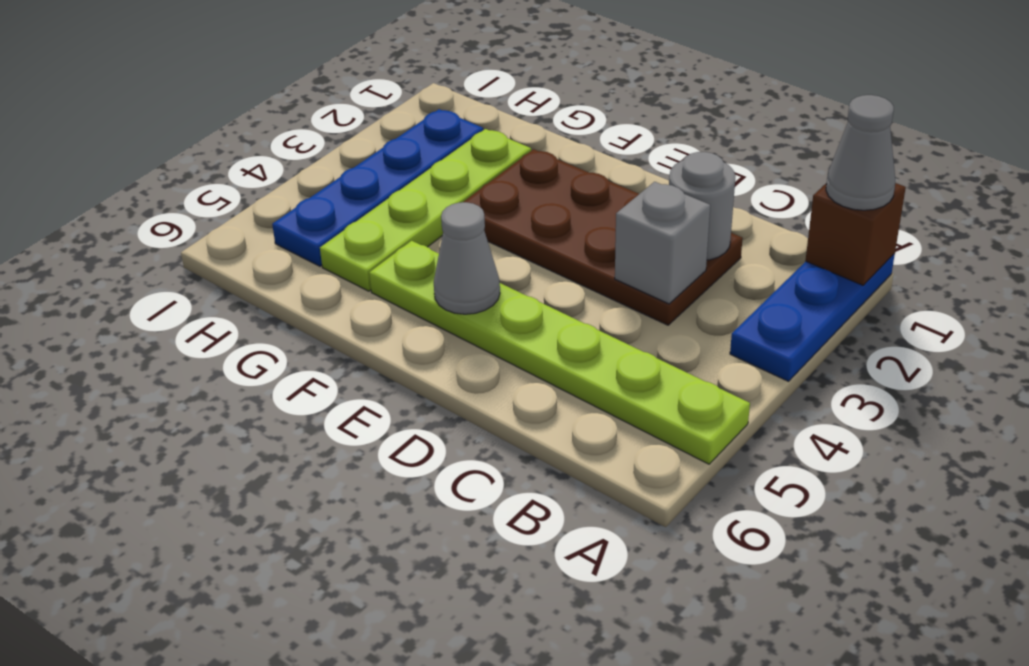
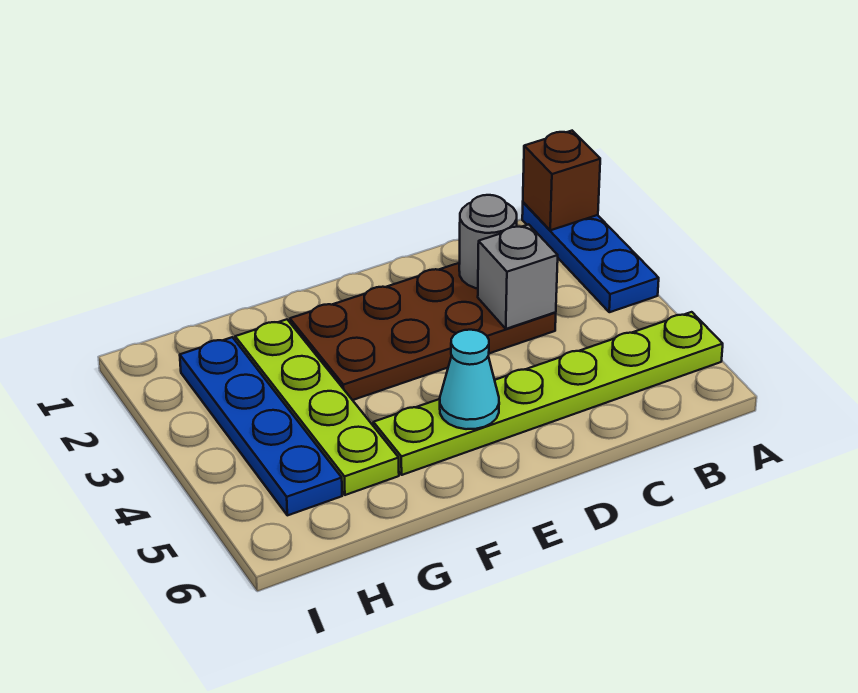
grey cone A1 level 3 -> none
grey cone E5 level 2 -> cyan cone E5 level 2

